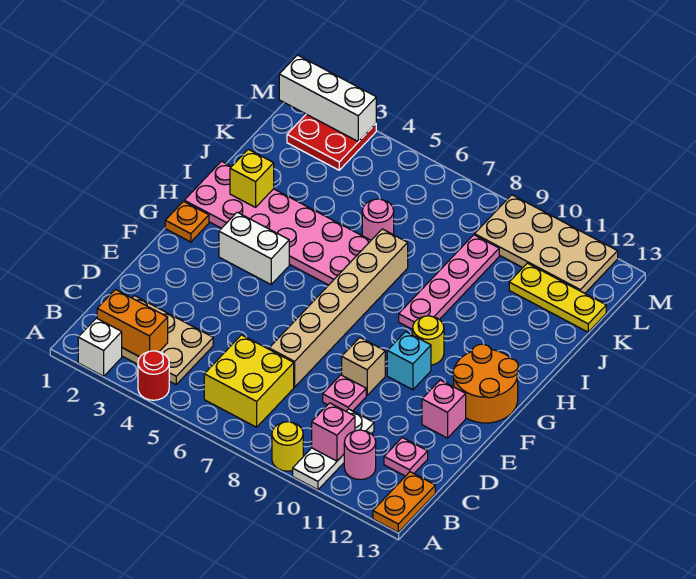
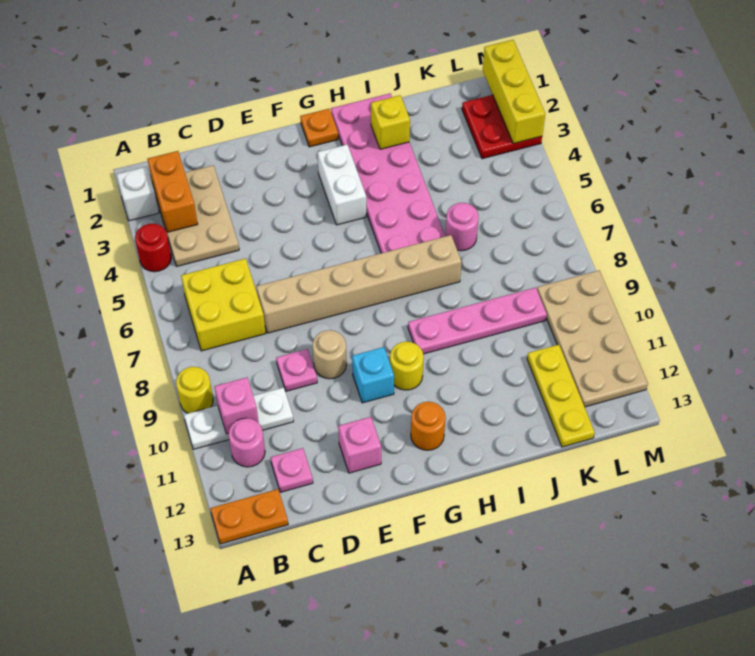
tan brick E9 level 1 -> tan round brick E9 level 1
orange round brick F12:G13 level 1 -> orange round brick G12 level 1
white brick M1:M3 level 2 -> yellow brick M1:M3 level 2

